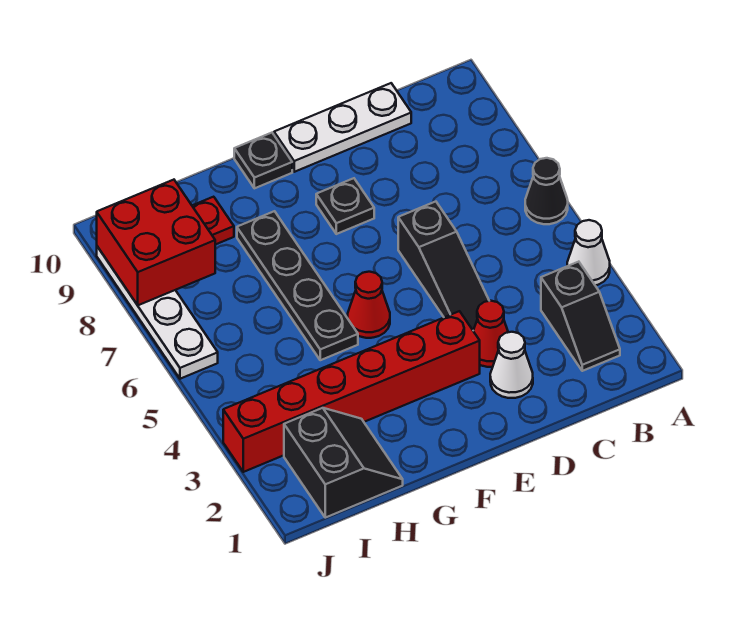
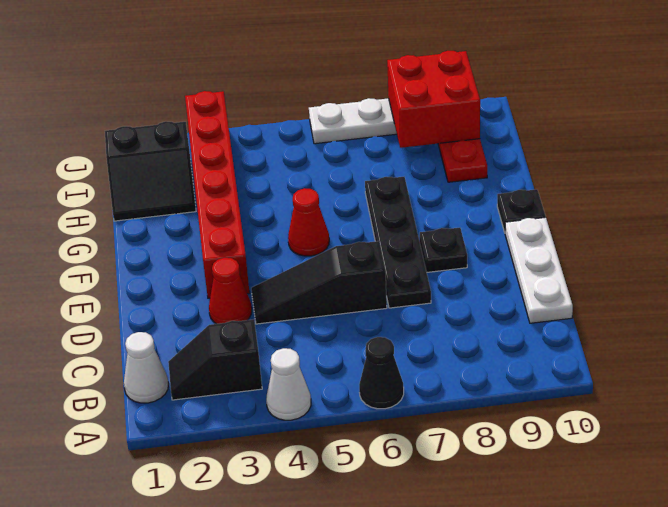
white cone D2 level 1 -> white cone B1 level 1
black plate G5:G8 level 1 -> black plate D7:G7 level 1

